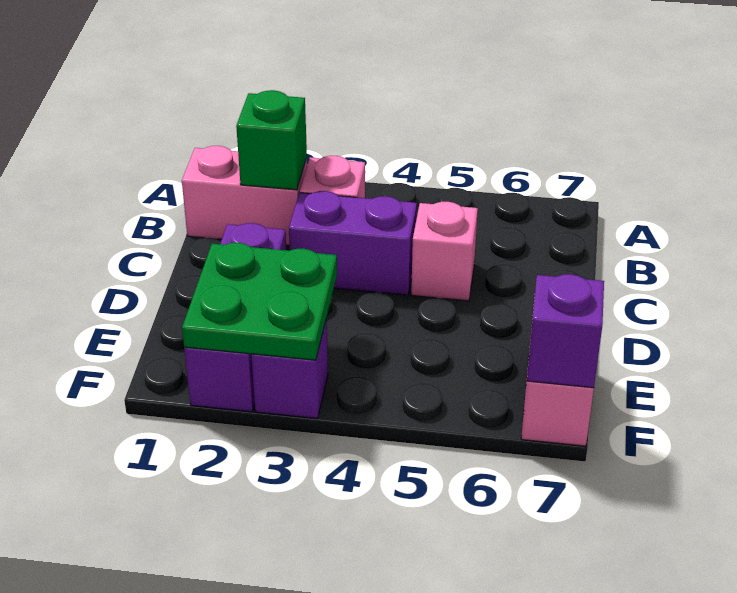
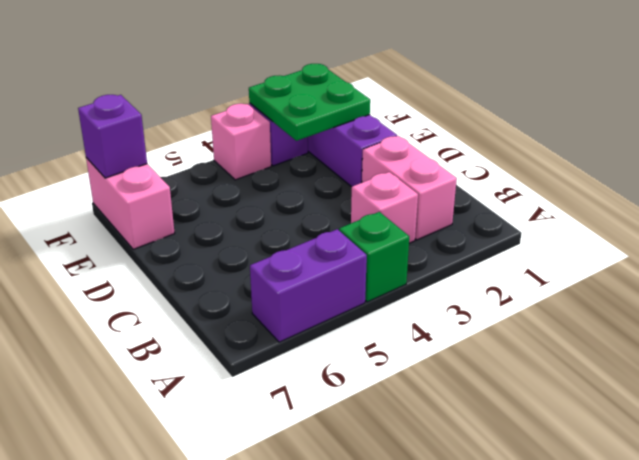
pink brick B1:B2 level 1 -> pink brick B2:C2 level 1
green brick B2 level 2 -> green brick A4 level 1
purple brick C3:C4 level 1 -> purple brick A5:A6 level 1
pink brick C5 level 1 -> pink brick F4 level 1

